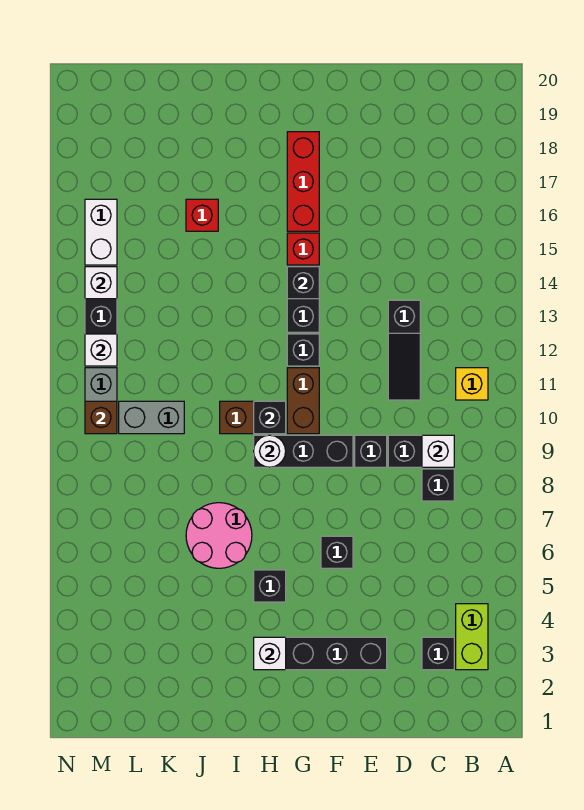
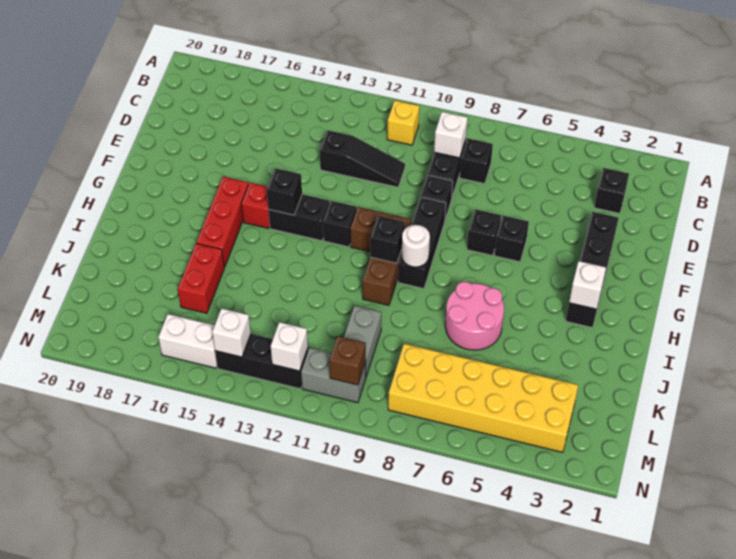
lime brick B3:B4 level 1 -> none
red brick G16:G18 level 1 -> red brick G16:I16 level 1
black brick H5 level 1 -> black brick F7 level 1
red brick J16 level 1 -> red brick J16:K16 level 1
none -> yellow brick L3:M8 level 1

